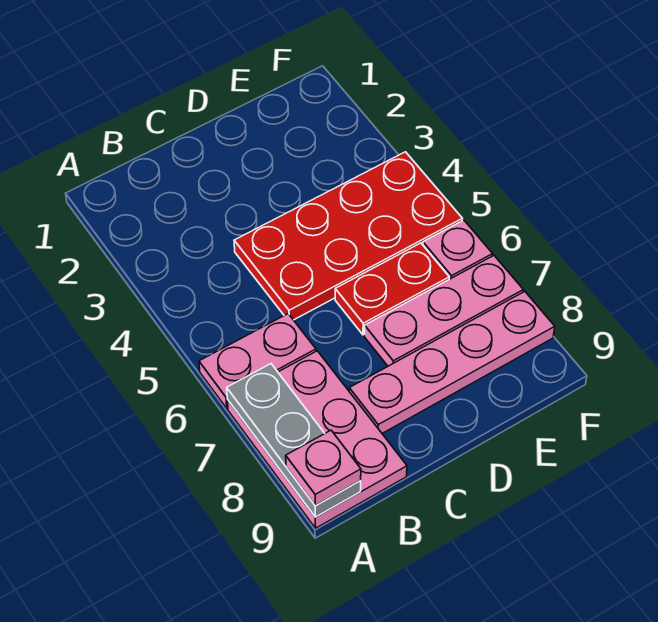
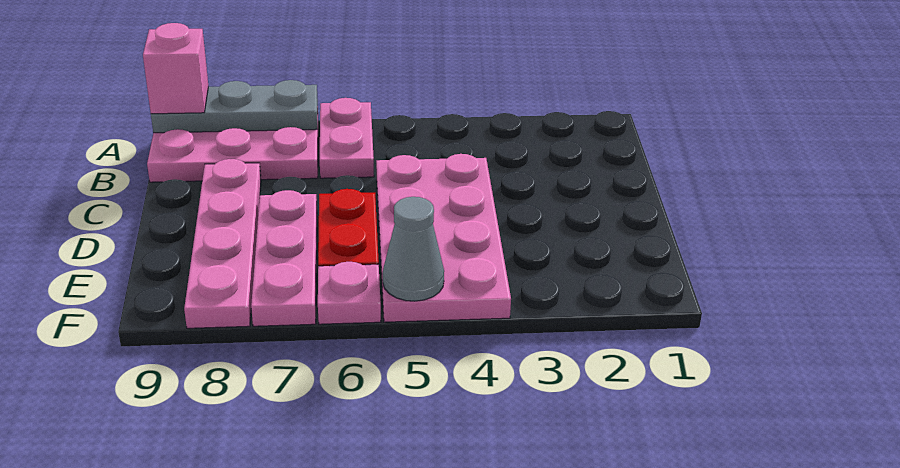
pink plate A9 level 3 -> pink brick A9 level 3
red plate C4:F5 level 1 -> pink plate C4:F5 level 1
none -> grey cone F5 level 2

